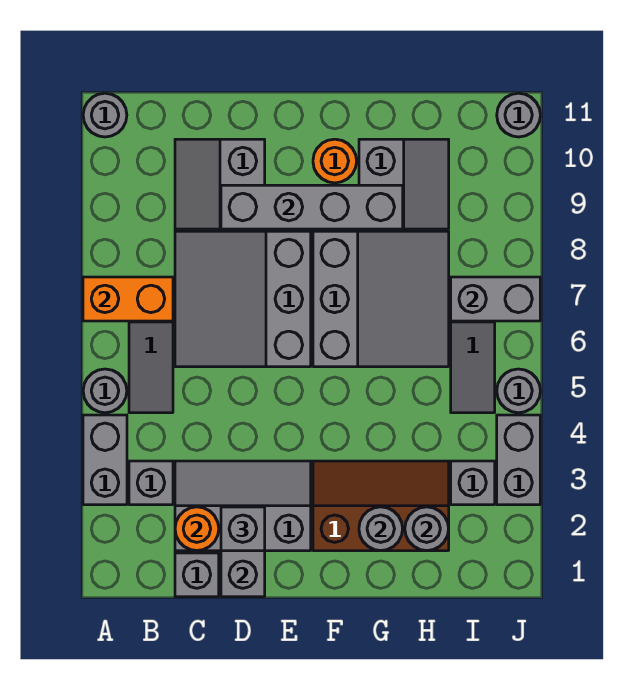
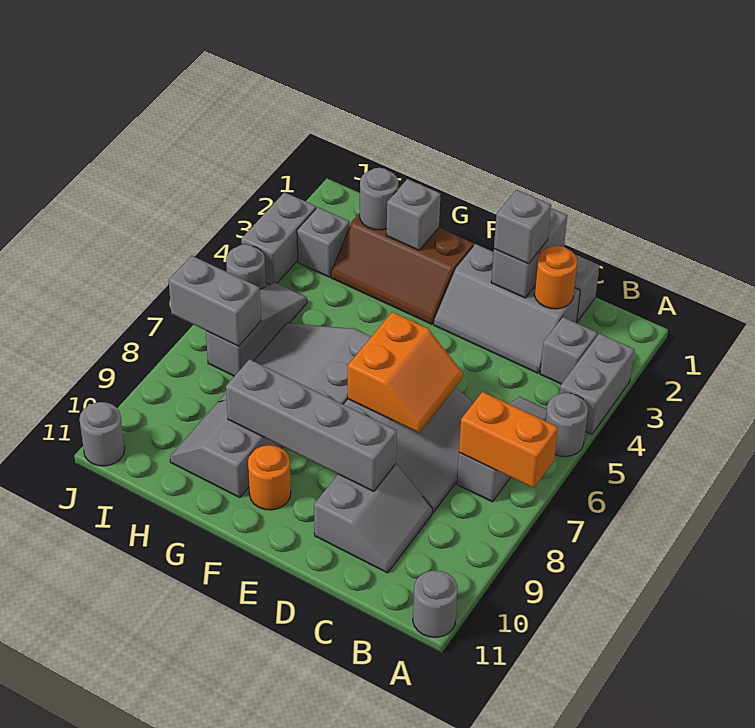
none -> orange slope D6:E7 level 2 top E
grey round brick G2 level 2 -> grey brick G2 level 2

